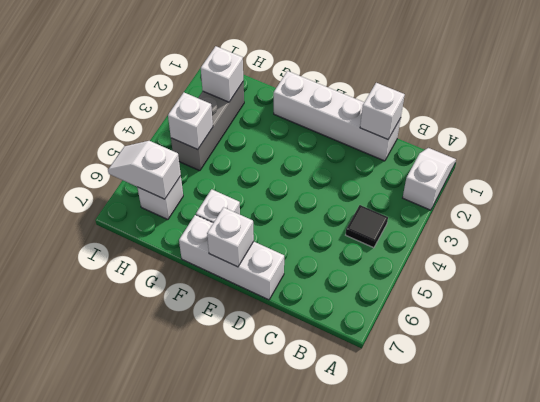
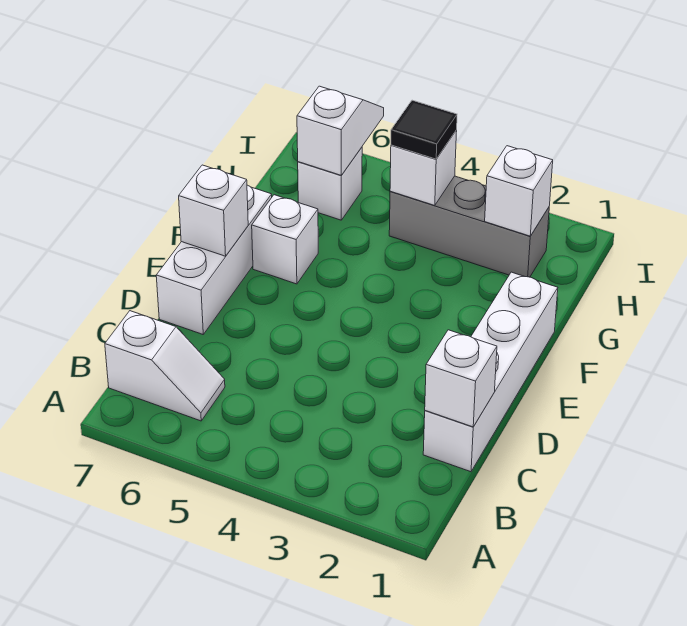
white slope A1:A2 level 1 top 2 -> white slope B6:B7 level 1 top 7
black tile B4 level 1 -> black tile H4 level 3

